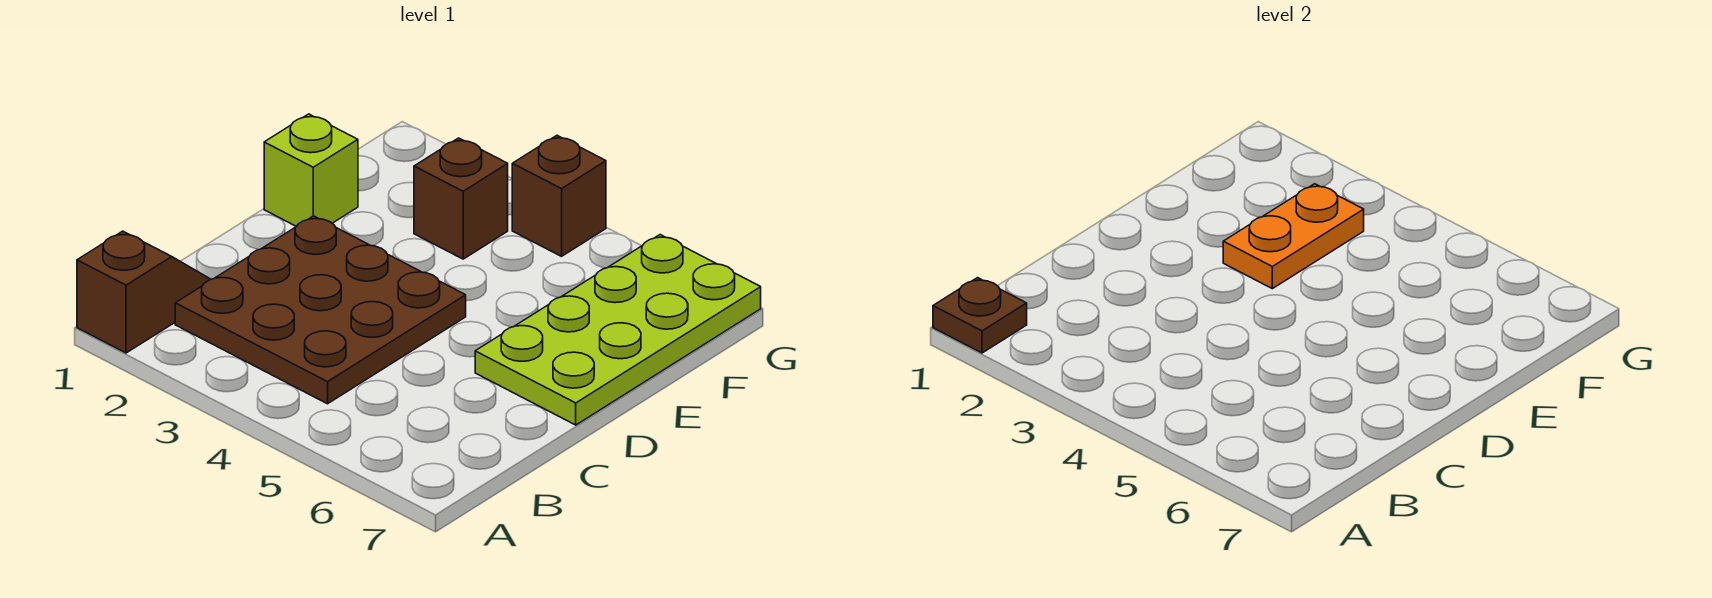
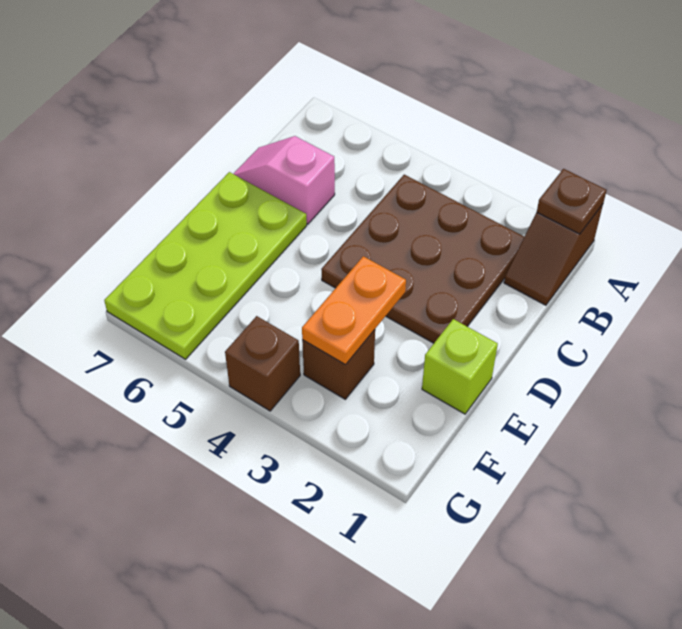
none -> pink slope C6:C7 level 1 top 6

